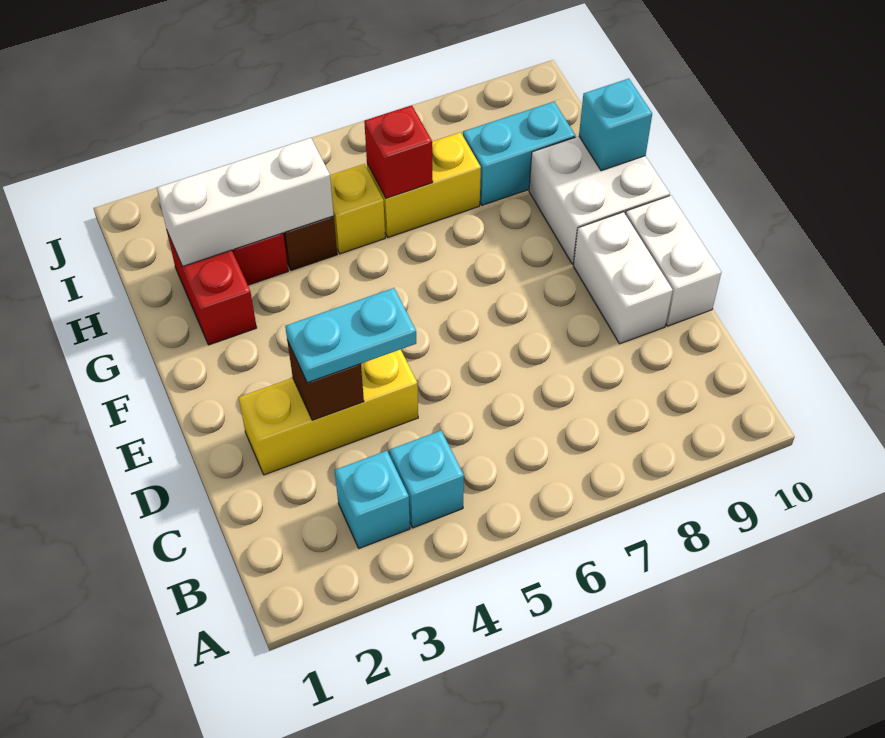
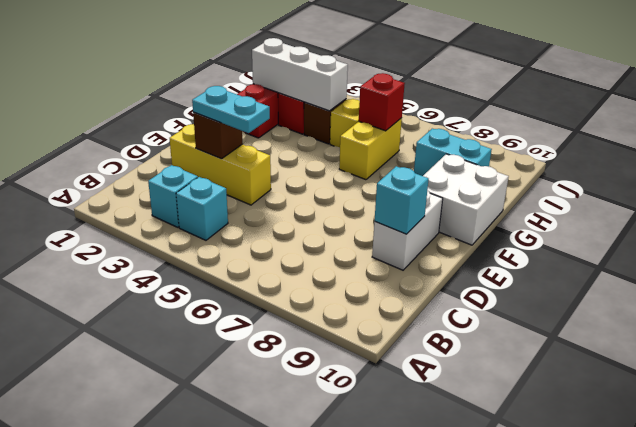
white brick D10:E10 level 1 -> none
cyan brick G10 level 2 -> cyan brick D9 level 2
yellow brick H6:H7 level 1 -> yellow brick G6:H6 level 1

